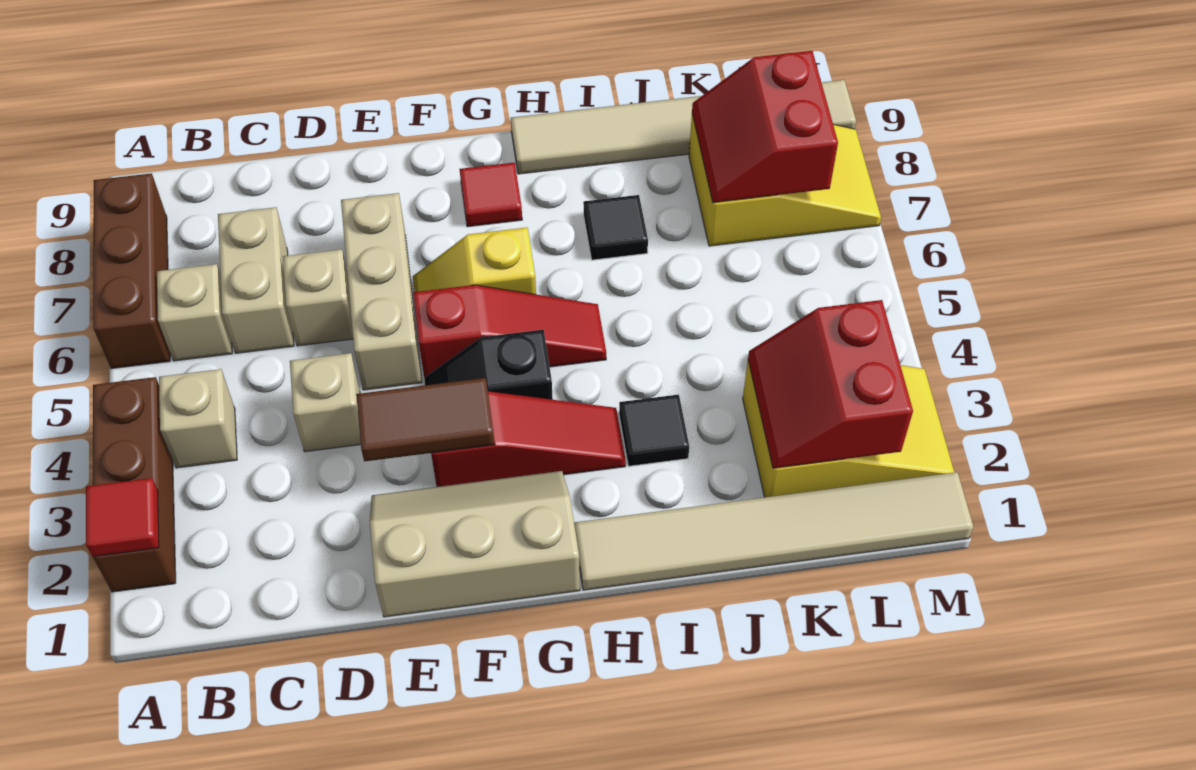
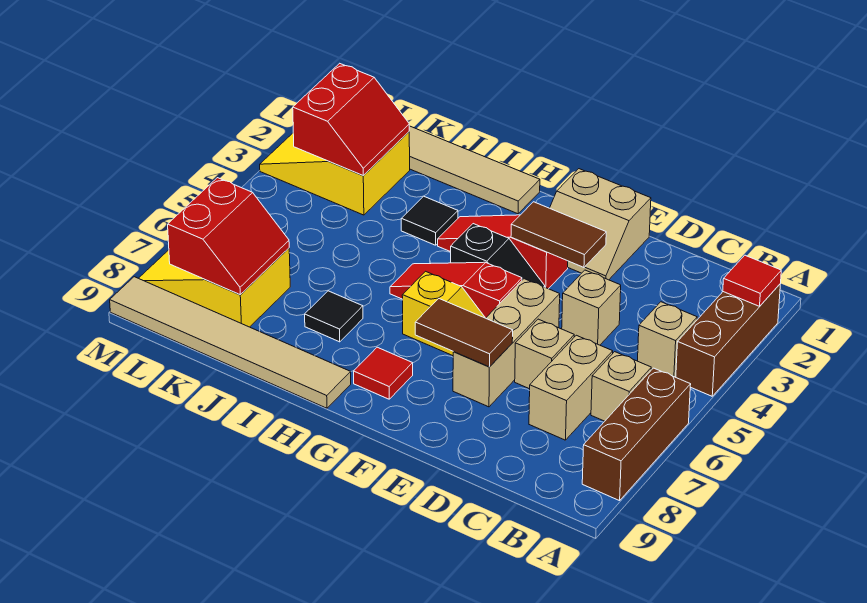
tan slope E1:G2 level 1 top 1 -> tan slope E1:F2 level 1 top 1
none -> brown tile E7:F7 level 2

